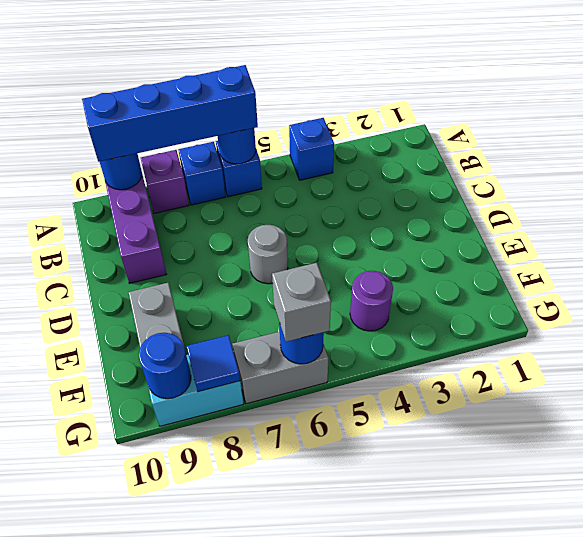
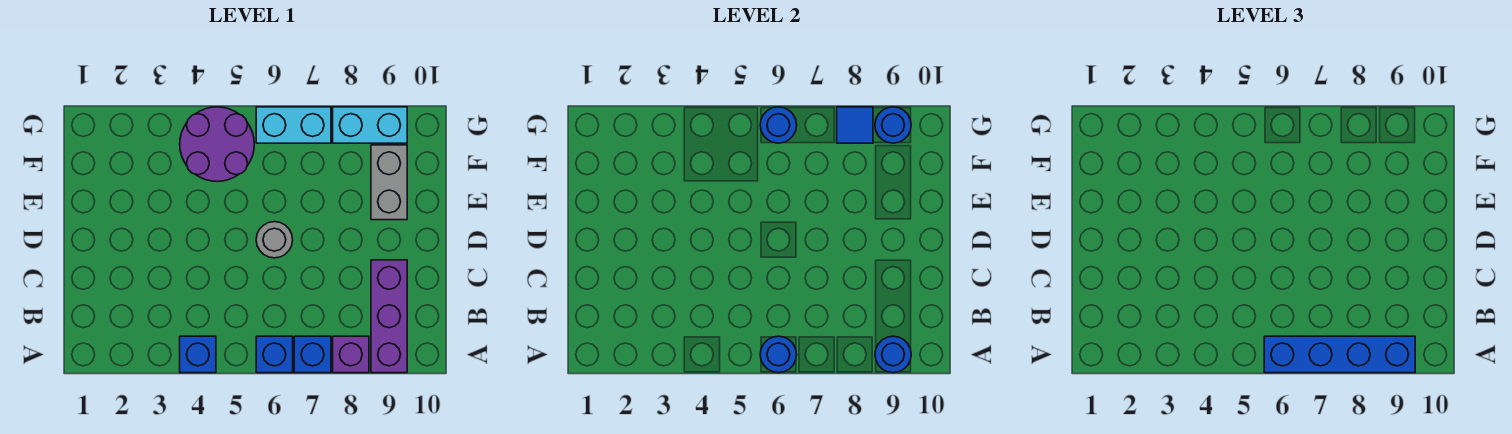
purple round brick F4 level 1 -> purple round brick F4:G5 level 1
grey brick G6:G7 level 1 -> cyan brick G6:G7 level 1
grey brick G6 level 3 -> none

